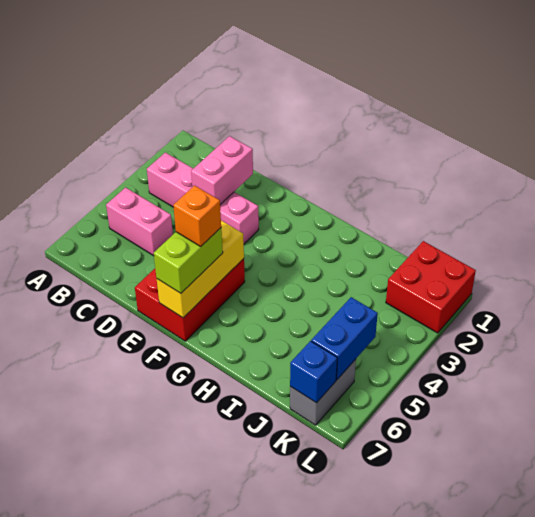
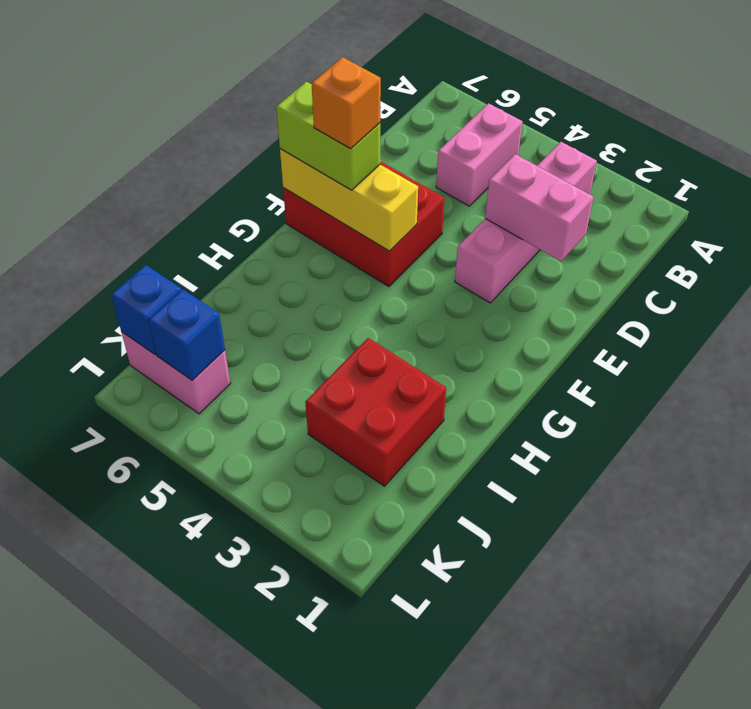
red brick K1:L2 level 1 -> red brick I2:J3 level 1
blue brick K5:K6 level 2 -> blue brick K6 level 2
grey brick K6:K7 level 1 -> pink brick K6:K7 level 1

